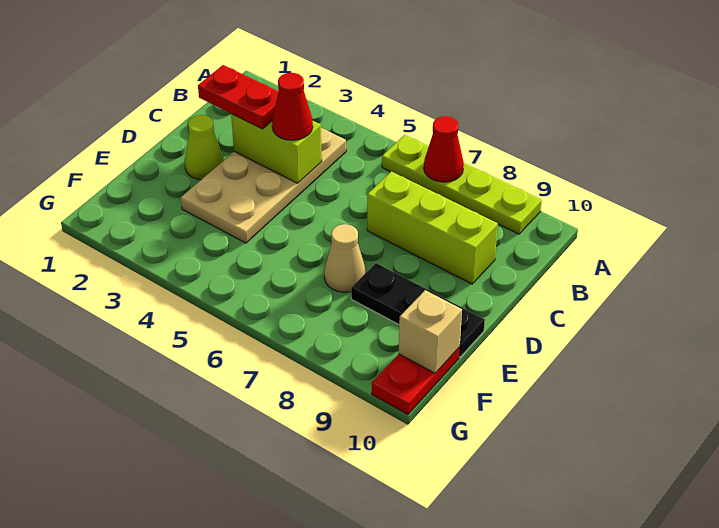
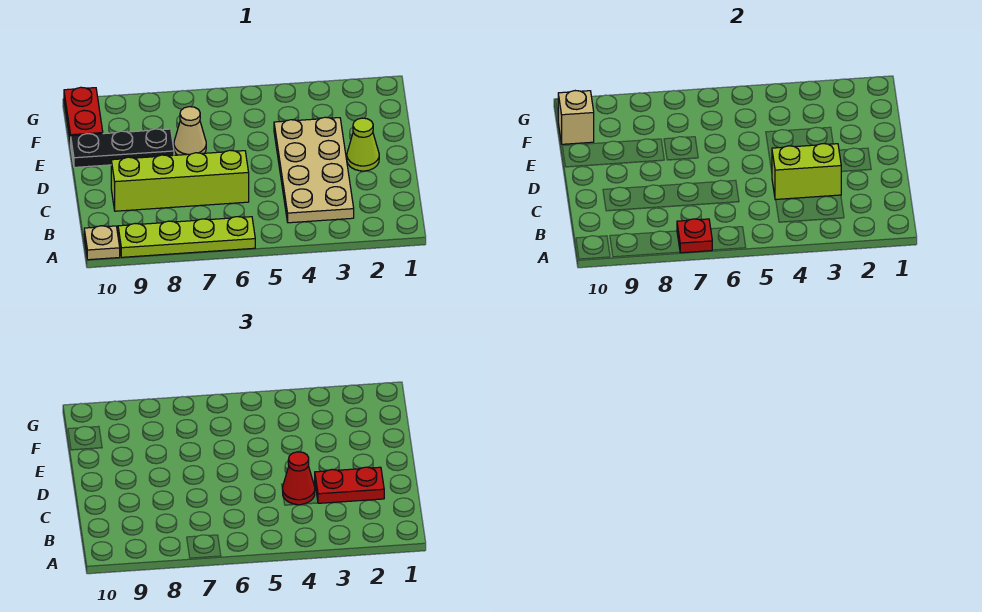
red cone A7 level 2 -> red plate A7 level 2
none -> tan plate A10 level 1
lime brick C7:C9 level 1 -> lime brick C6:C9 level 1

